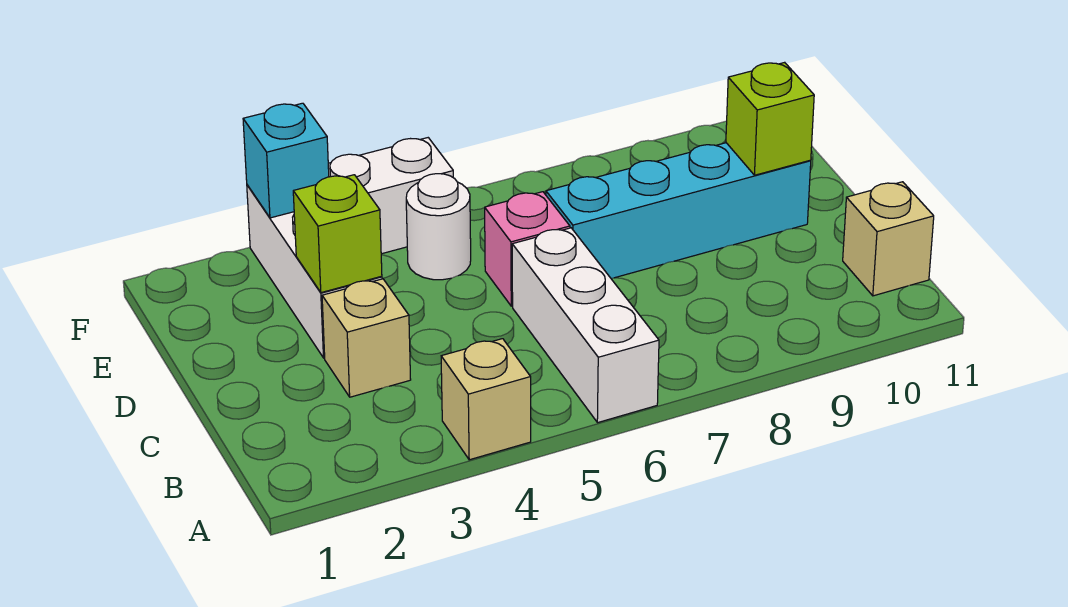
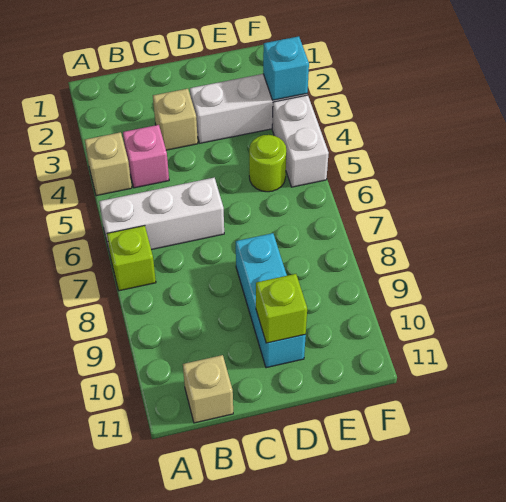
lime brick D3 level 2 -> lime brick A7 level 1
pink brick D6 level 1 -> pink brick B4 level 1
cyan brick D7:D10 level 1 -> cyan brick D8:D10 level 1
white round brick E5 level 1 -> lime round brick E5 level 1

